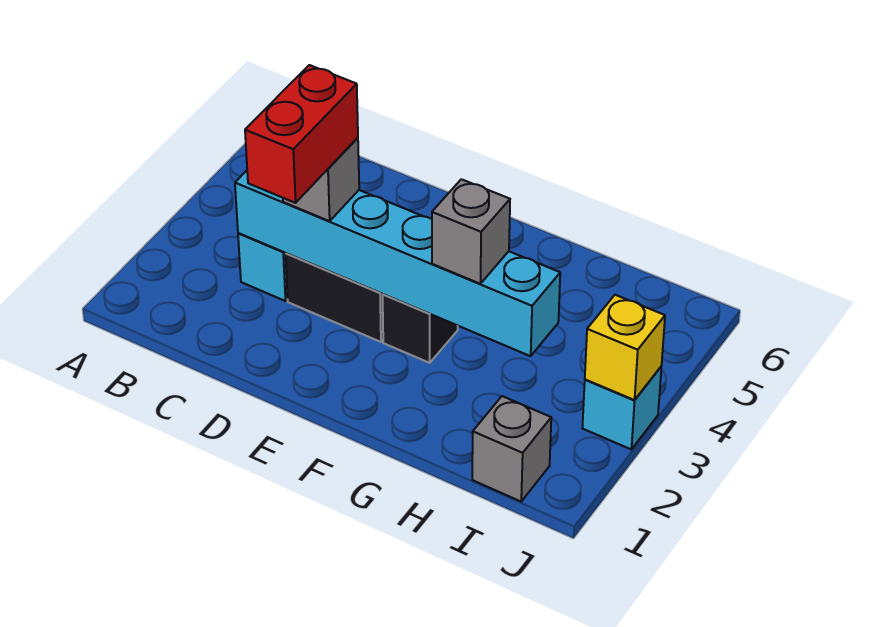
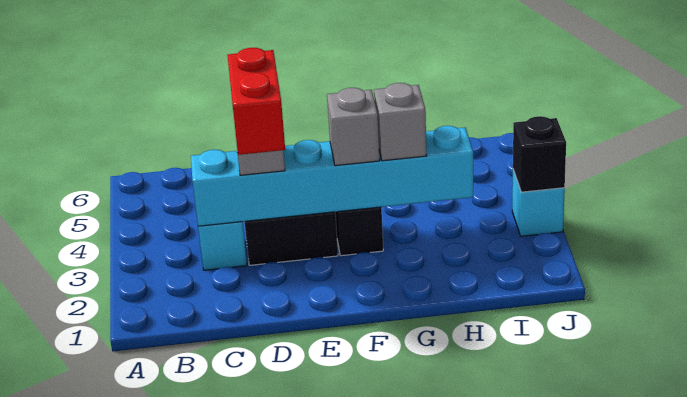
grey brick I1 level 1 -> grey brick F3 level 3
yellow brick J3 level 2 -> black brick J3 level 2

